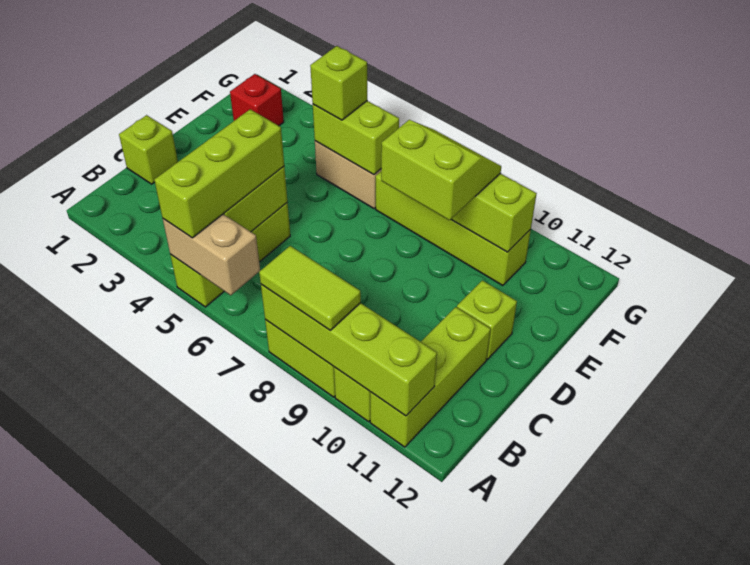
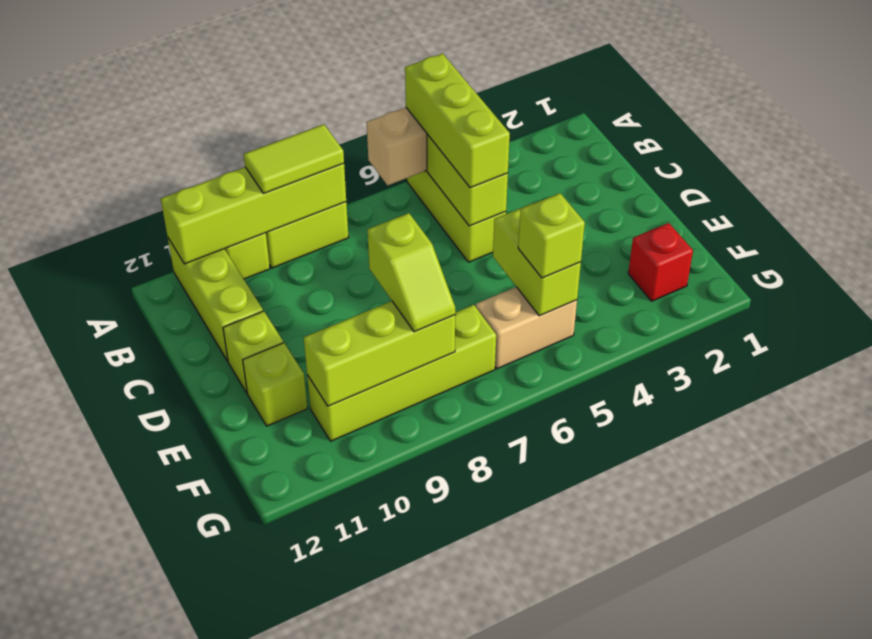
lime brick C1 level 1 -> lime brick E11 level 1
lime slope E8:F9 level 3 top E -> lime slope E8:F8 level 3 top E
lime brick F5:F6 level 2 -> lime brick E5:F5 level 2

